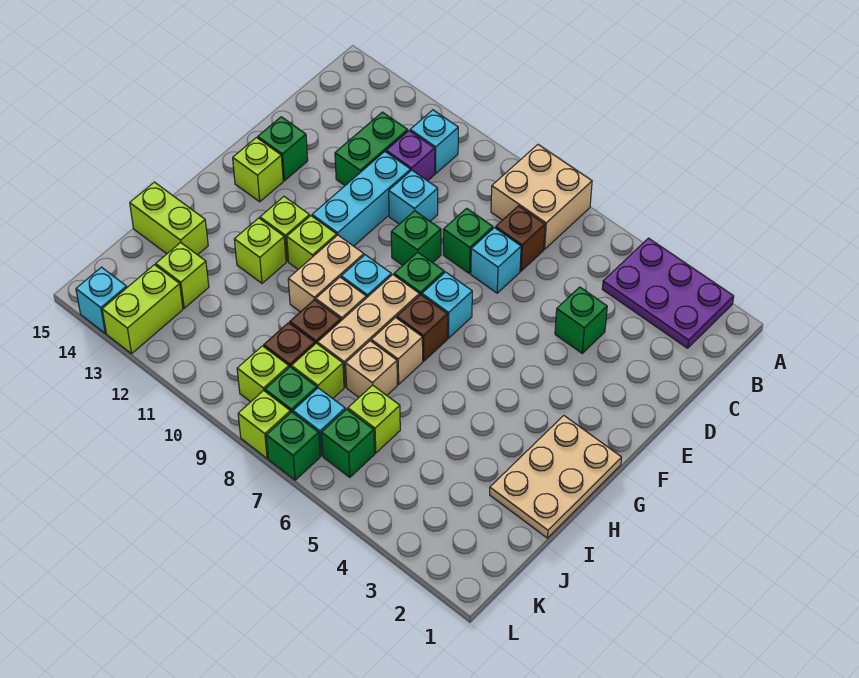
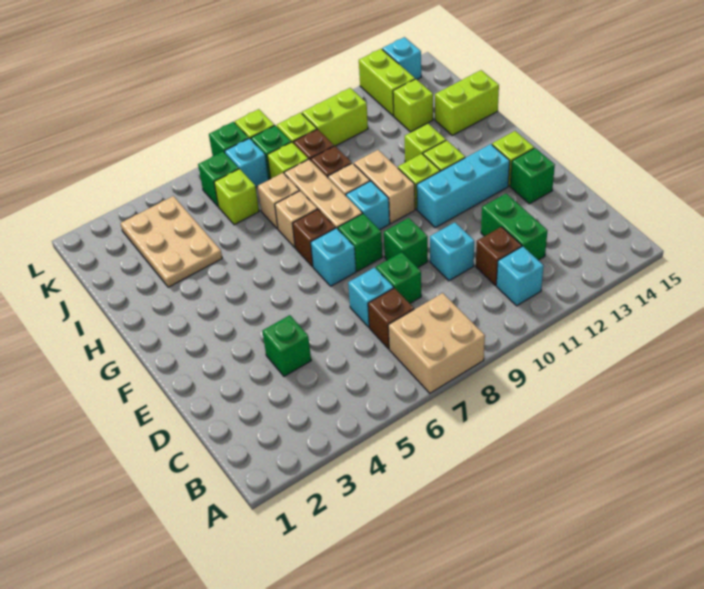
purple plate A2:B4 level 1 -> none
purple brick C11 level 1 -> brown brick C11 level 1
cyan brick D11:F11 level 1 -> cyan brick F11:F13 level 1
tan plate G1:I2 level 1 -> tan plate I3:K4 level 1
none -> lime brick K10:K11 level 1

